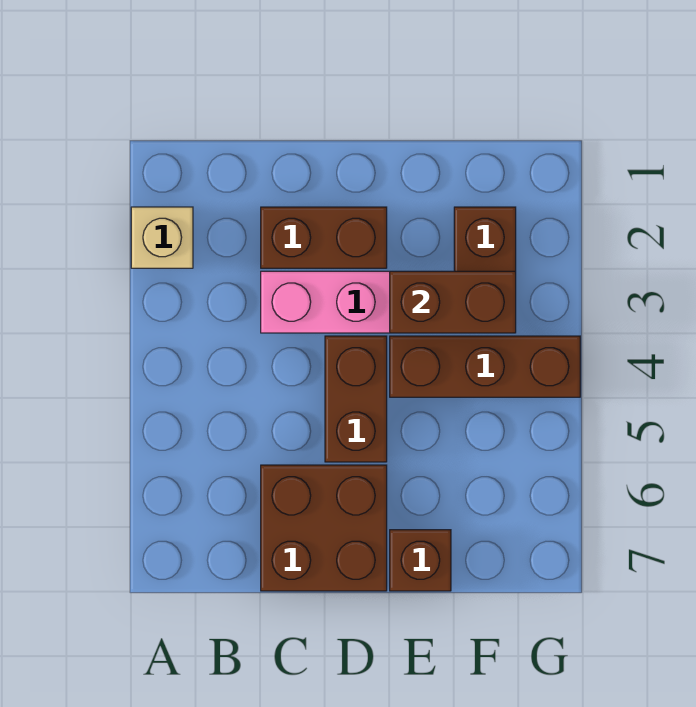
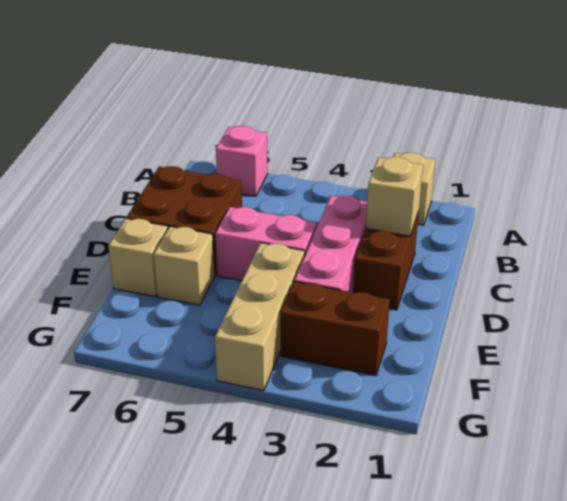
none -> pink brick A6 level 1
none -> tan brick C2 level 2
brown brick D4:D5 level 1 -> pink brick D4:D5 level 1
brown brick E3:F3 level 2 -> none
brown brick E4:G4 level 1 -> tan brick E4:G4 level 1
none -> tan brick E6 level 1
brown brick E7 level 1 -> tan brick E7 level 1

